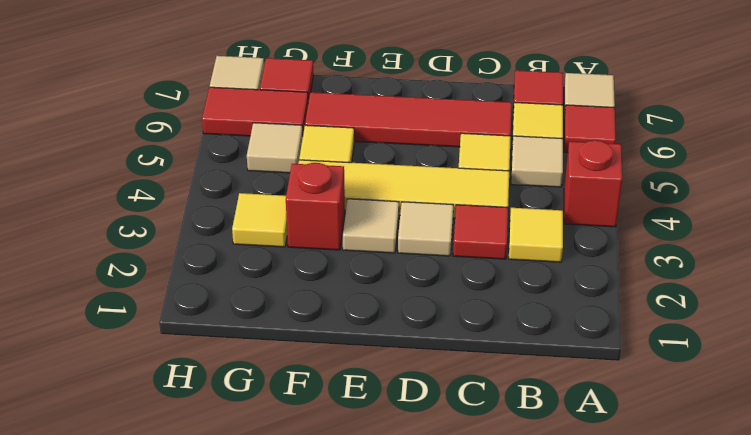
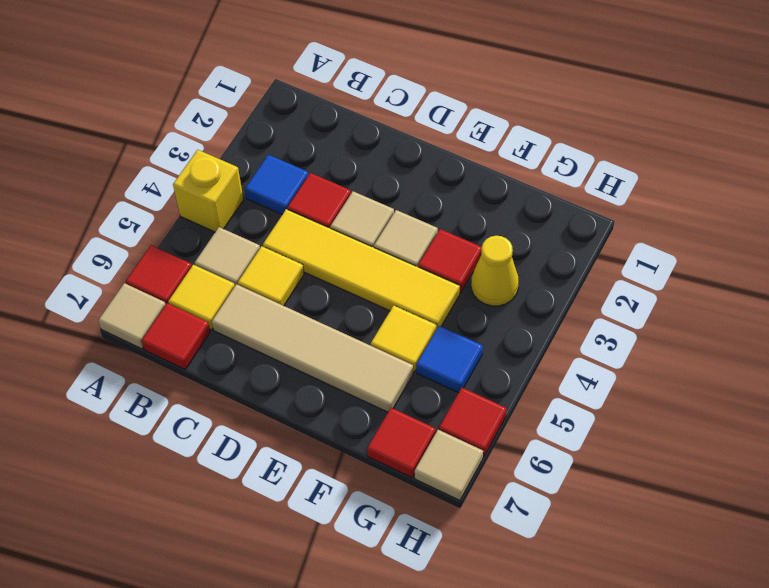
red brick A4 level 1 -> yellow brick A4 level 1
yellow tile B3 level 1 -> blue tile B3 level 1
red tile C6:F6 level 1 -> tan tile C6:F6 level 1
red brick F3 level 1 -> red tile F3 level 1
yellow tile G3 level 1 -> yellow cone G3 level 1
tan tile G5 level 1 -> blue tile G5 level 1
red tile G6:H6 level 1 -> red tile H6 level 1

